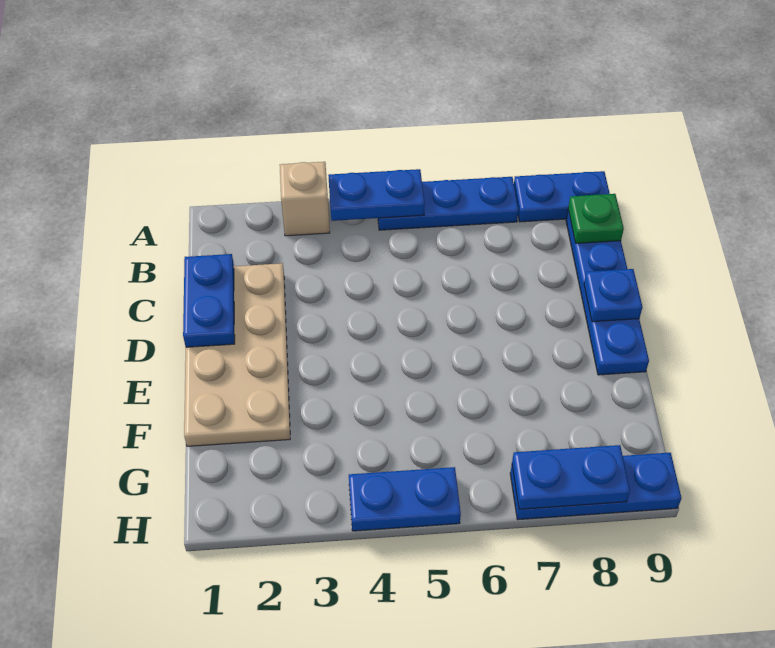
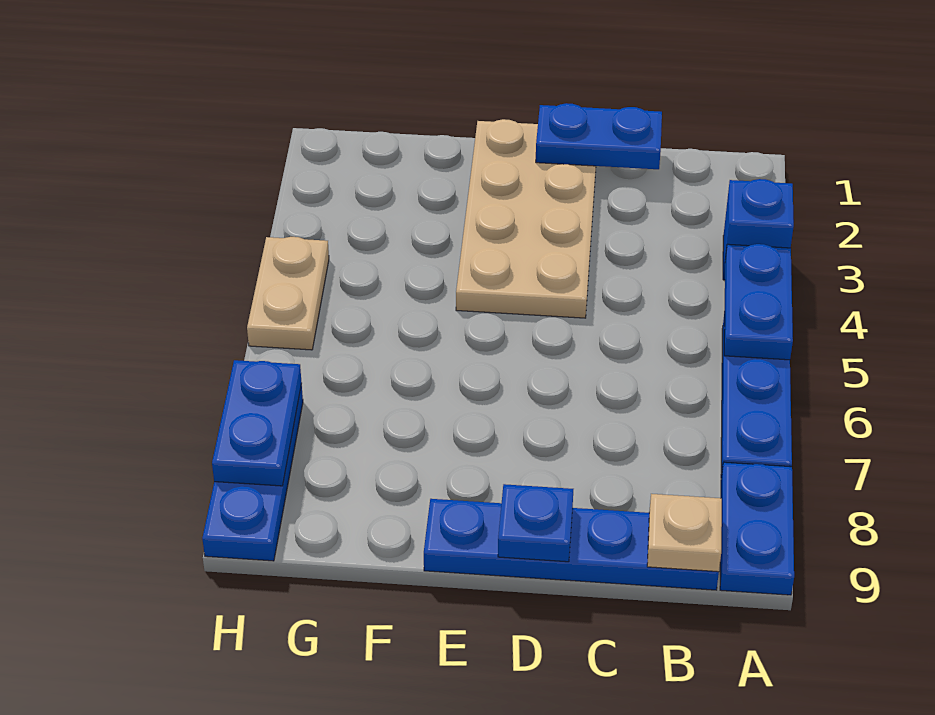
tan brick A3 level 1 -> blue brick A3 level 1
green plate B9 level 2 -> tan plate B9 level 2
tan plate C1:F2 level 1 -> tan plate D1:E4 level 1
blue plate H4:H5 level 1 -> tan plate H4:H5 level 1

